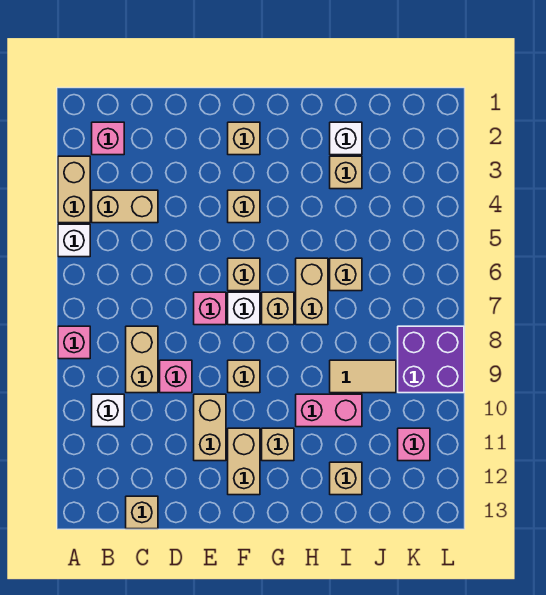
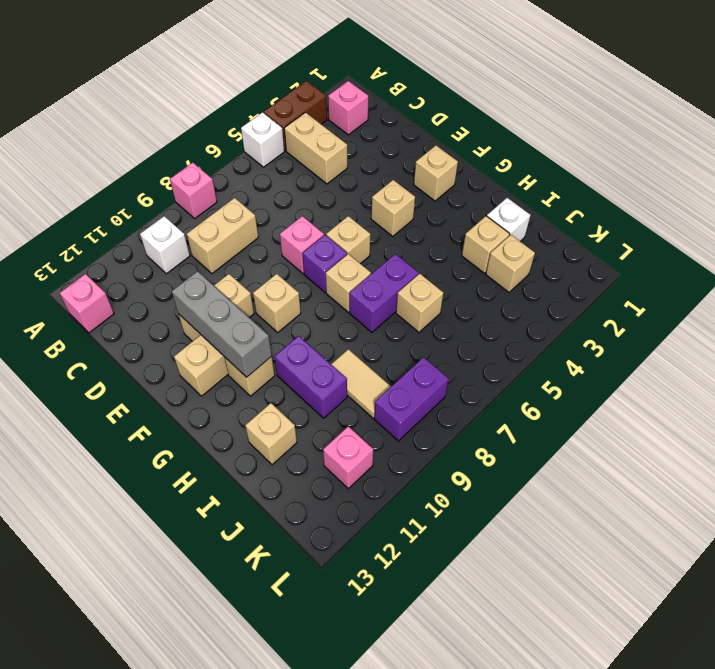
tan brick A3:A4 level 1 -> brown brick A3:A4 level 1
tan brick C13 level 1 -> tan brick J3 level 1
pink brick D9 level 1 -> pink brick B13 level 1
none -> grey brick E11:G11 level 2
white brick F7 level 1 -> purple brick F7 level 1
tan brick H6:H7 level 1 -> purple brick H6:H7 level 1
pink brick H10:I10 level 1 -> purple brick H10:I10 level 1
purple brick K8:L9 level 1 -> purple brick K8:K9 level 1

